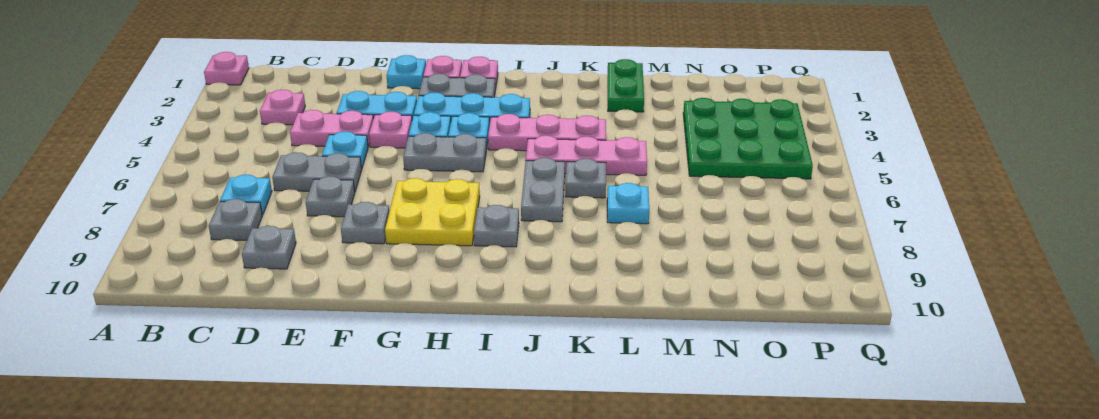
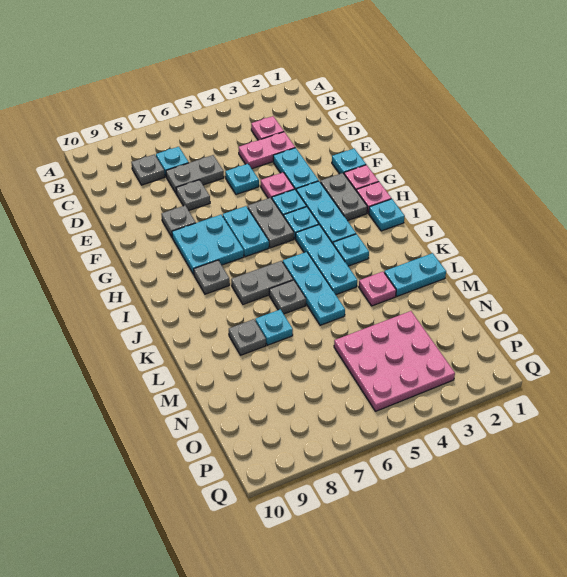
pink plate A1 level 1 -> pink plate L3 level 1
pink plate D4:E4 level 1 -> pink plate D3:D4 level 1
grey plate D6:E6 level 1 -> grey plate D6:D7 level 1
grey plate D9 level 1 -> grey plate L8 level 1
none -> cyan plate G6:H6 level 1
yellow plate G7:H8 level 1 -> cyan plate G7:H8 level 1
none -> cyan plate I1 level 1
pink plate I4:K4 level 1 -> cyan plate I4:K4 level 1
none -> cyan plate J3 level 1
pink plate J5:L5 level 1 -> cyan plate J5:L5 level 1
green plate L1:L2 level 1 -> cyan plate L1:L2 level 1
green plate N3:P5 level 1 -> pink plate N3:P5 level 1

